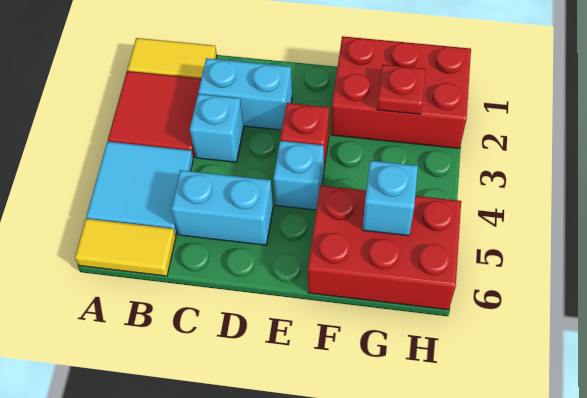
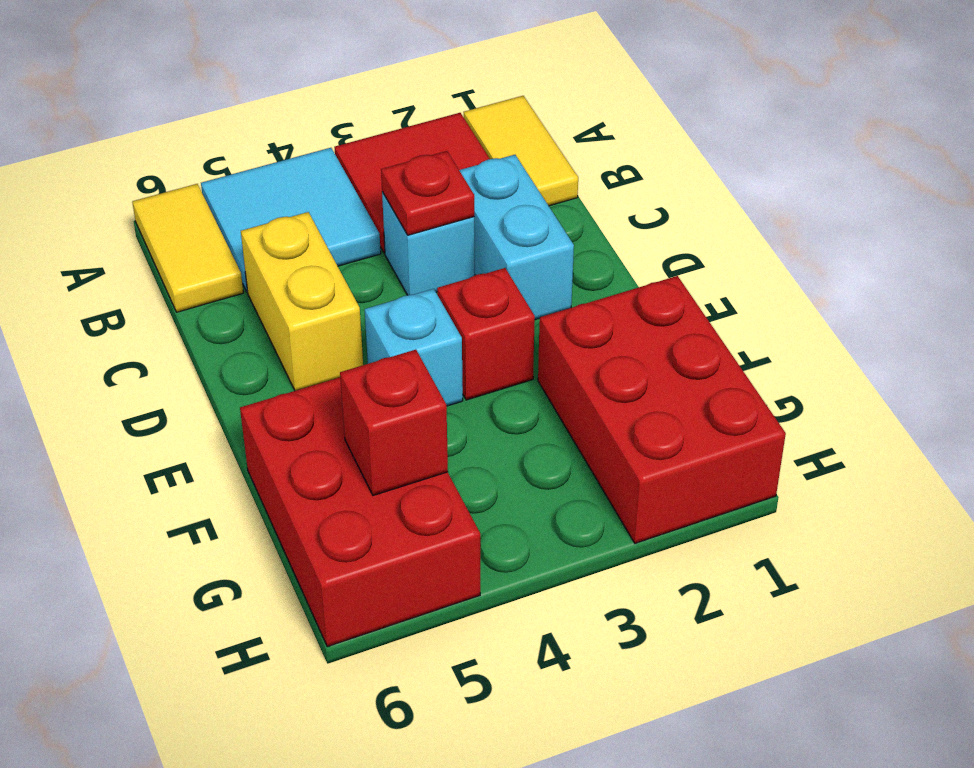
cyan brick C5:D5 level 1 -> yellow brick C5:D5 level 1
red plate G2 level 2 -> red plate C3 level 2
cyan brick G5 level 2 -> red brick G5 level 2

